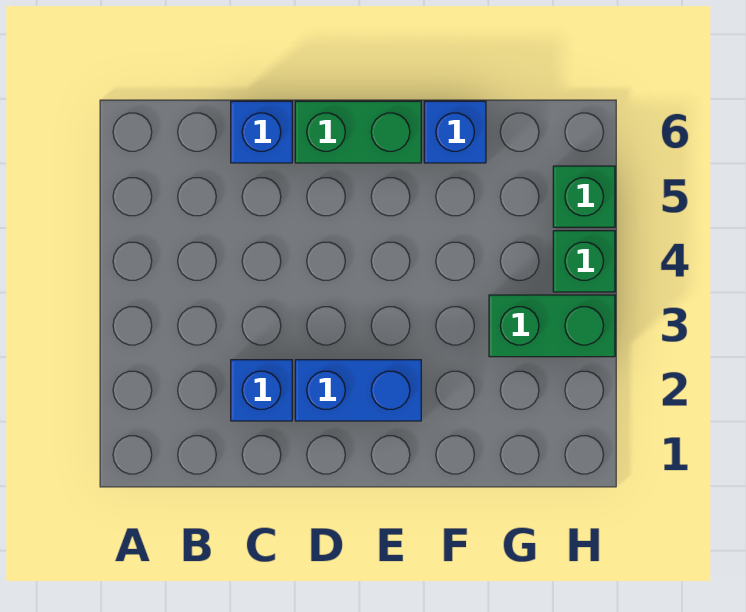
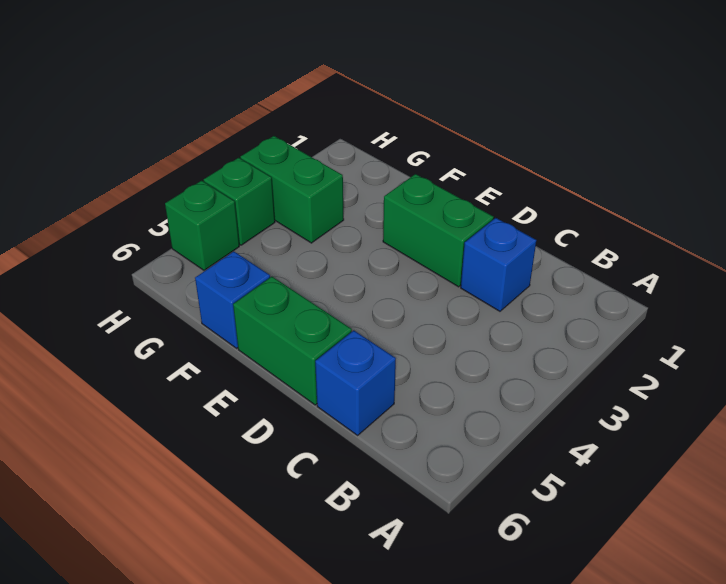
blue brick D2:E2 level 1 -> green brick D2:E2 level 1

